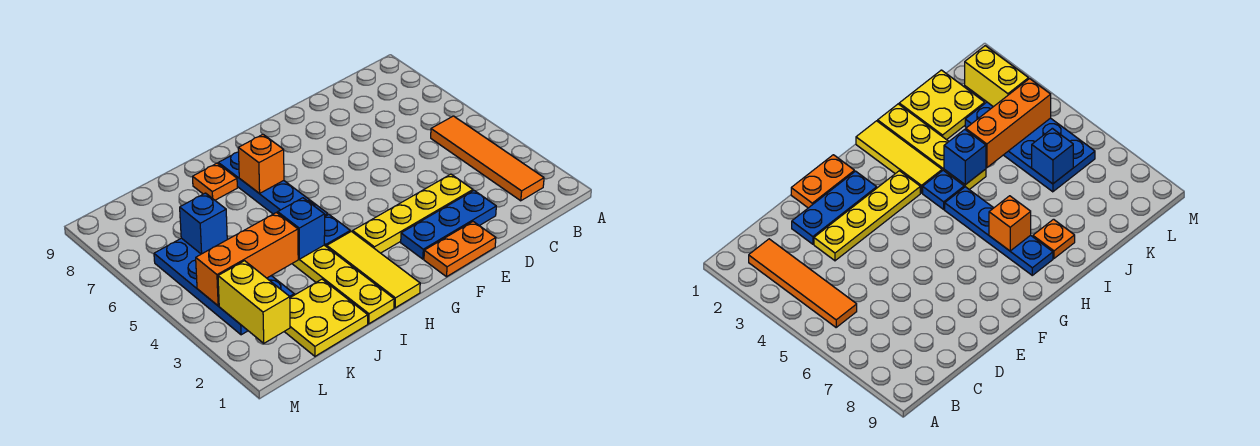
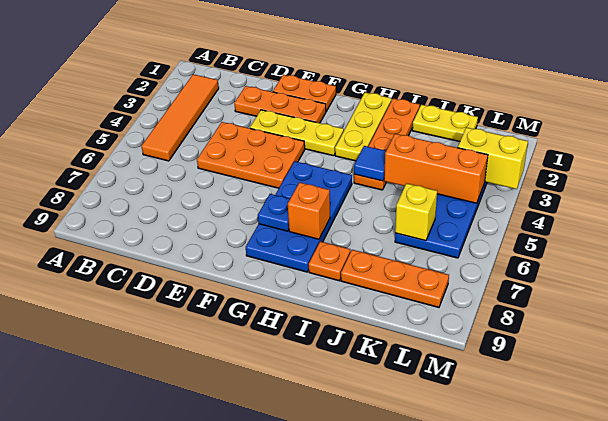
blue plate D2:F2 level 1 -> orange plate D2:F2 level 1
yellow plate D3:G3 level 1 -> yellow plate E3:G3 level 1
none -> orange plate D4:F5 level 1
yellow tile H1:H3 level 1 -> yellow plate H1:H3 level 1
blue plate H4 level 1 -> blue plate G7 level 2
blue plate H5:H8 level 1 -> blue plate G5:H8 level 1
yellow plate I1:I4 level 1 -> orange plate I1:I4 level 1
blue brick I4 level 2 -> blue tile I4 level 2
yellow plate J1:K2 level 1 -> yellow plate J1:K1 level 1
none -> orange plate J8:L8 level 1
blue brick K6 level 2 -> yellow brick K6 level 2
yellow brick L2:L3 level 2 -> yellow brick L3:M3 level 2

